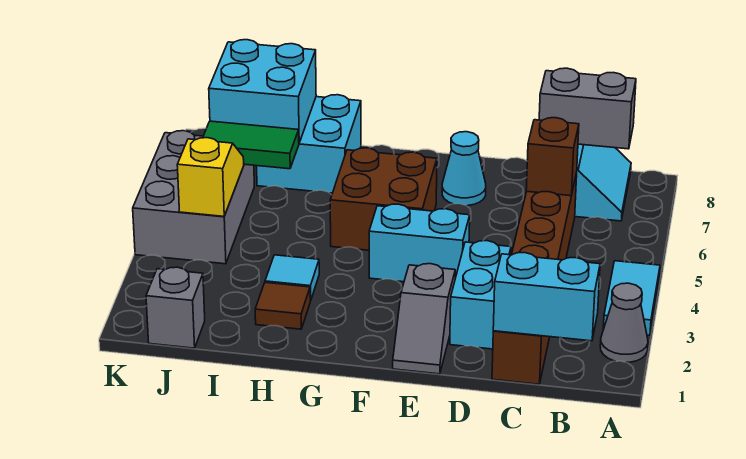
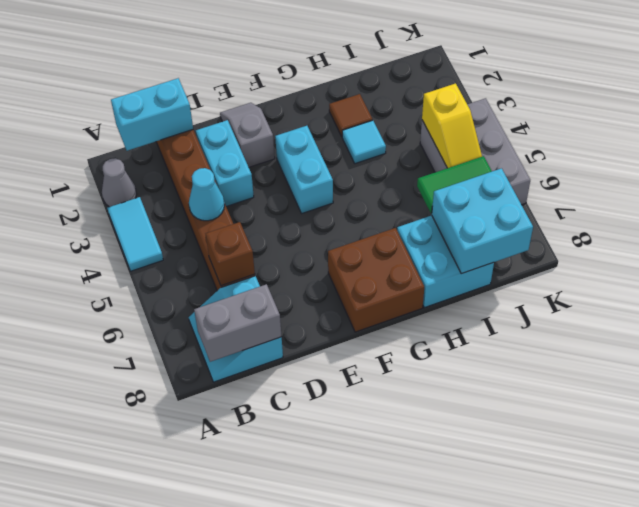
cyan brick E4:F4 level 1 -> cyan brick F3:F4 level 1
cyan cone E7 level 1 -> cyan cone C4 level 2
brown brick F5:G6 level 1 -> brown brick F7:G8 level 1
grey brick J1 level 1 -> none

